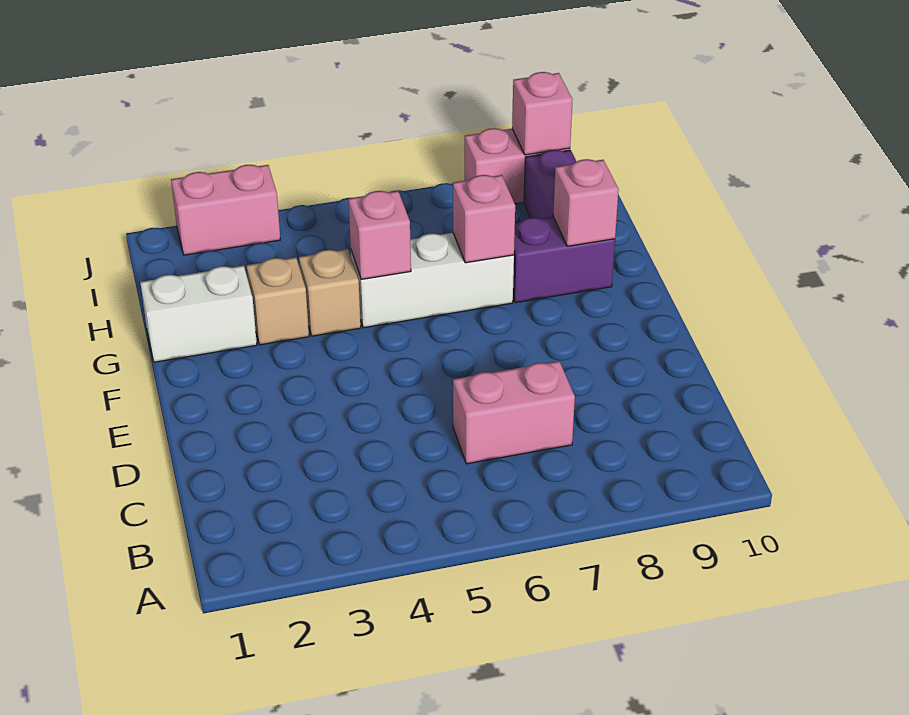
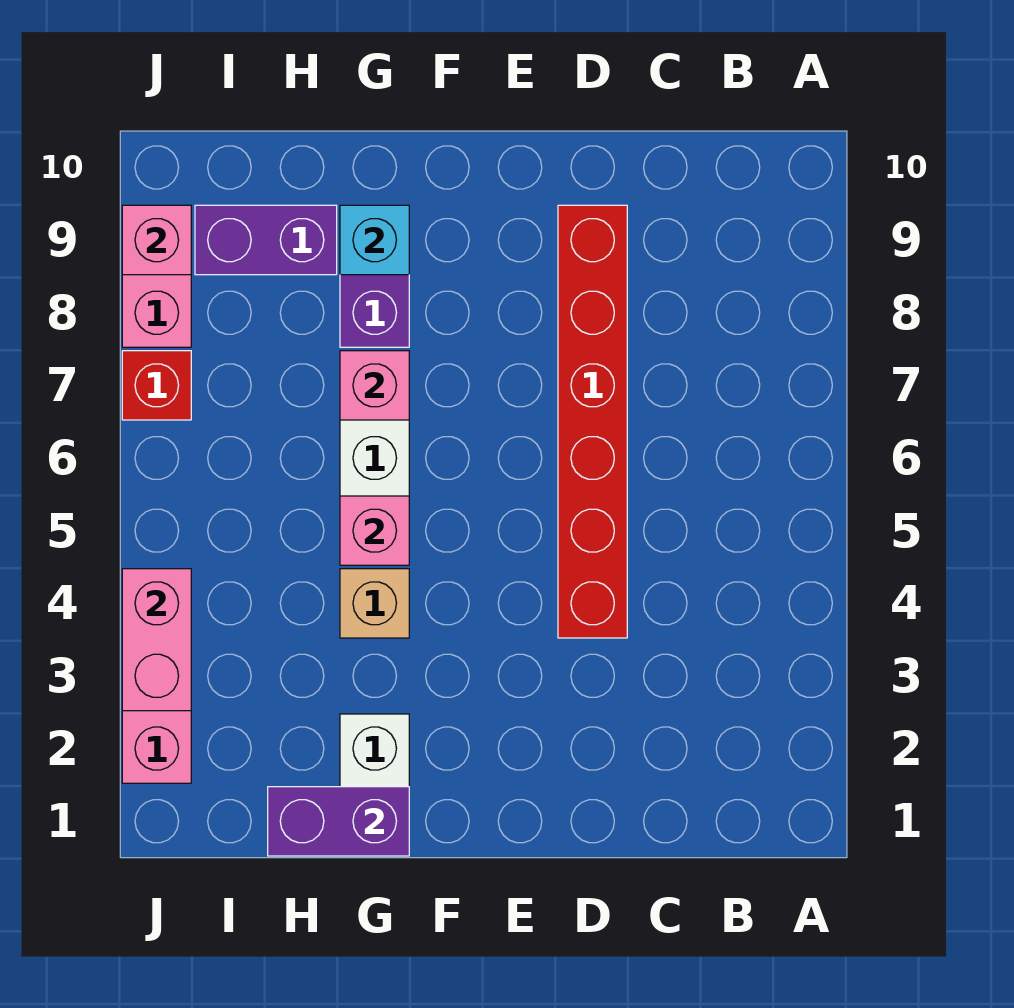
pink brick C6:C7 level 1 -> pink brick J3:J4 level 2
none -> red brick D4:D9 level 1
none -> purple brick G1:H1 level 2
tan brick G3 level 1 -> none
pink brick G9 level 2 -> cyan brick G9 level 2
none -> red brick J7 level 1

